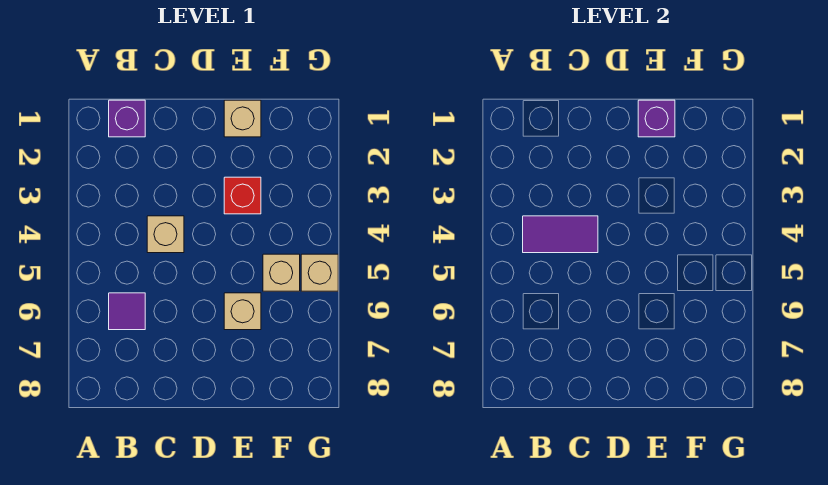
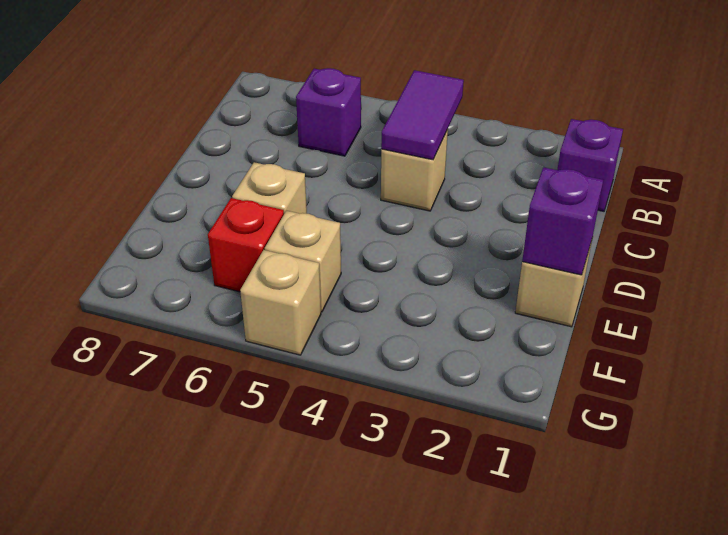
purple tile B6 level 1 -> purple brick B6 level 1
red brick E3 level 1 -> red brick F6 level 1

